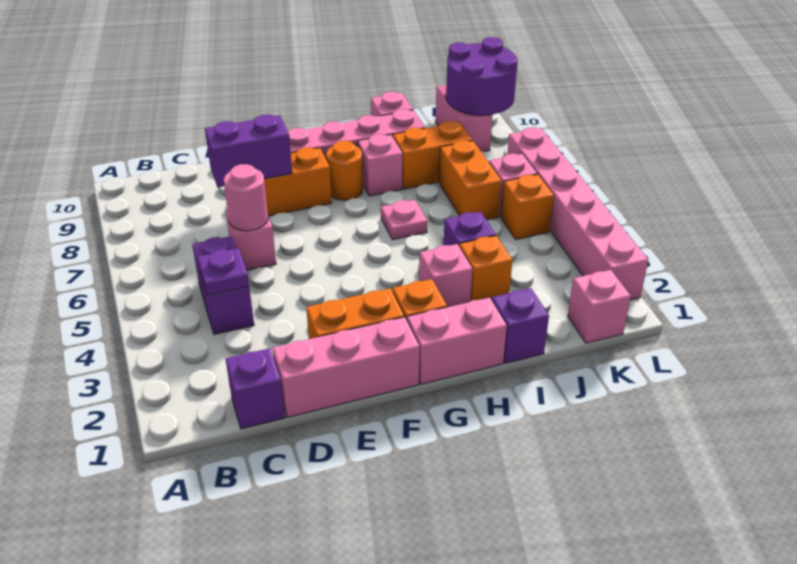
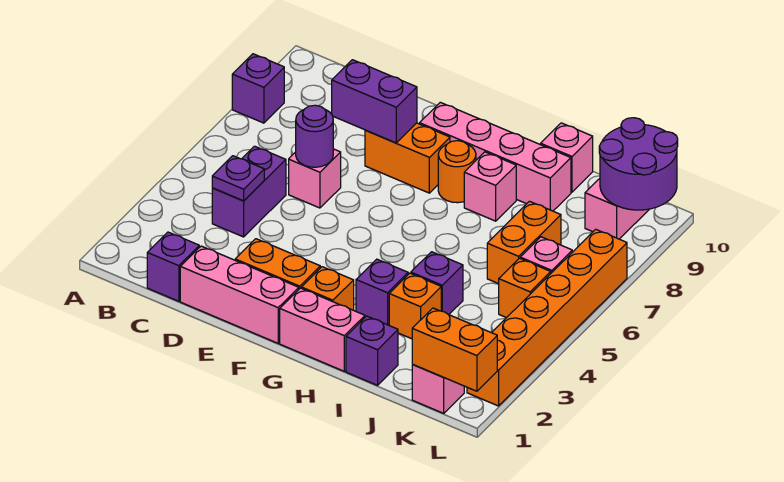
none -> purple brick A8 level 1
pink round brick D6 level 2 -> purple round brick D6 level 2
pink brick H3 level 1 -> purple brick H3 level 1
pink plate H6 level 1 -> none
orange brick I8:J8 level 1 -> orange brick K1:L1 level 2
pink brick L2:L7 level 1 -> orange brick L2:L7 level 1

